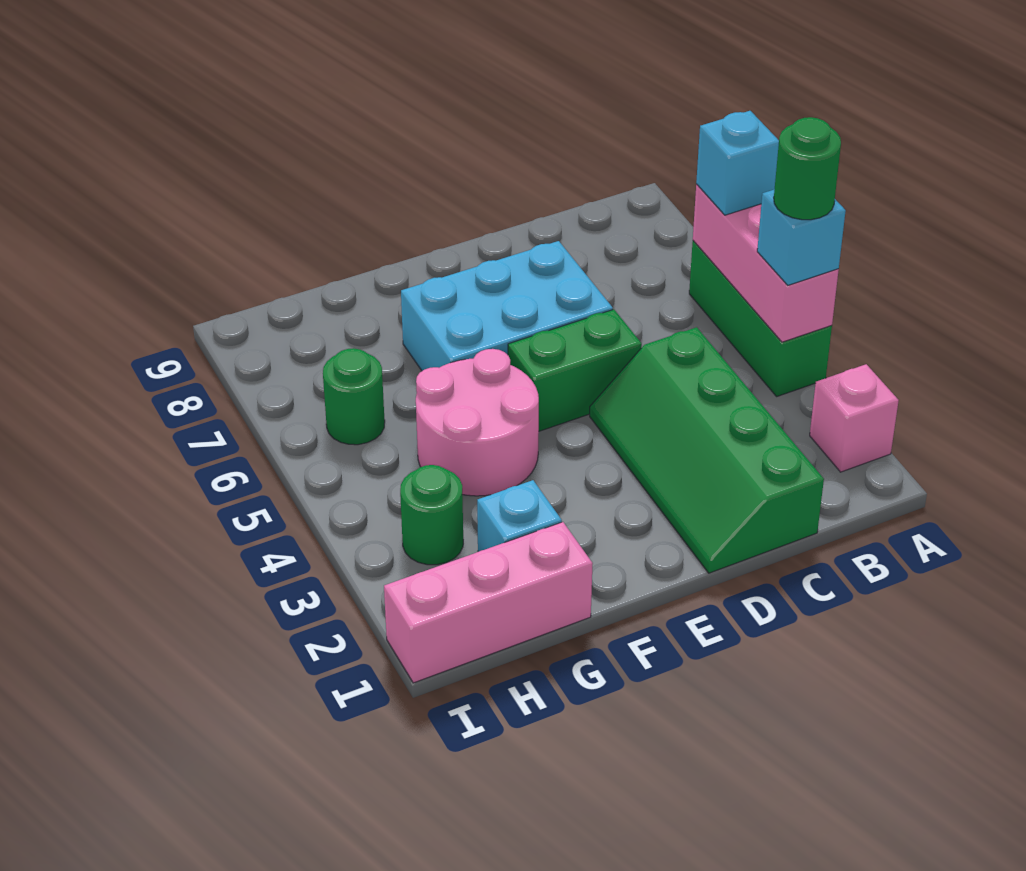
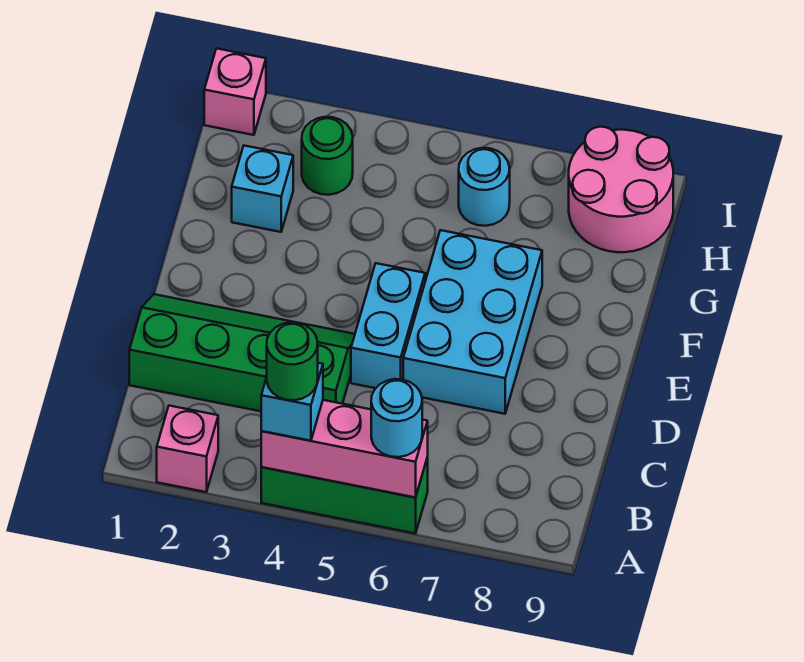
cyan brick A6 level 3 -> cyan round brick A6 level 3
green brick D5:E5 level 1 -> cyan brick D5:E5 level 1
pink round brick F4:G5 level 1 -> pink round brick H8:I9 level 1
pink brick G1:I1 level 1 -> pink brick I1 level 1
green round brick H6 level 1 -> cyan round brick H6 level 1

